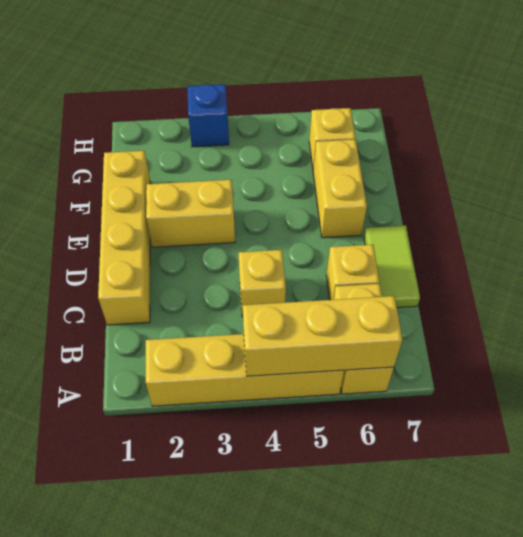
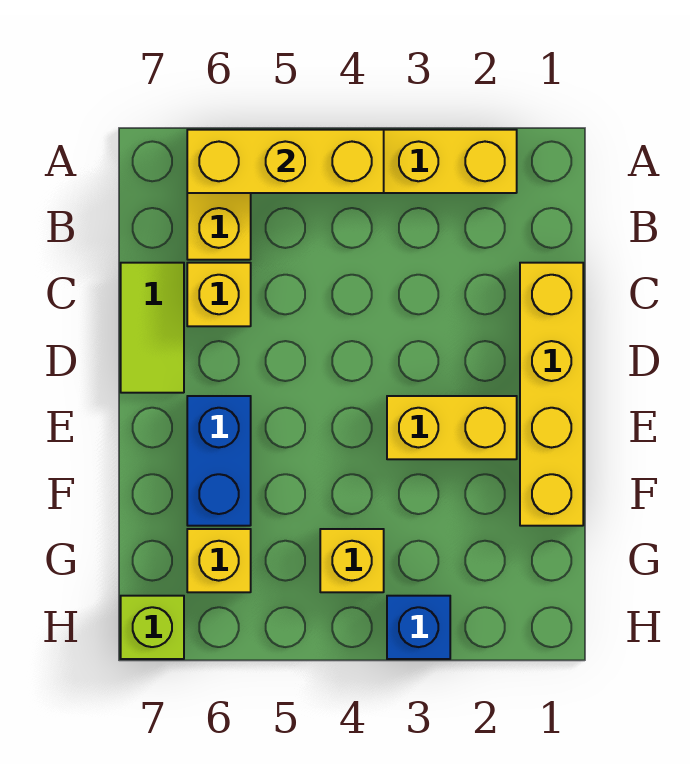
yellow brick C4 level 1 -> yellow brick G4 level 1
yellow brick E6:F6 level 1 -> blue brick E6:F6 level 1
none -> lime brick H7 level 1

